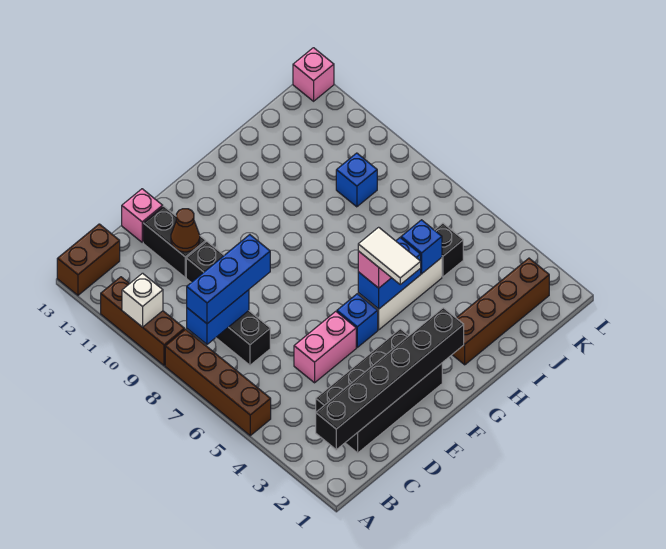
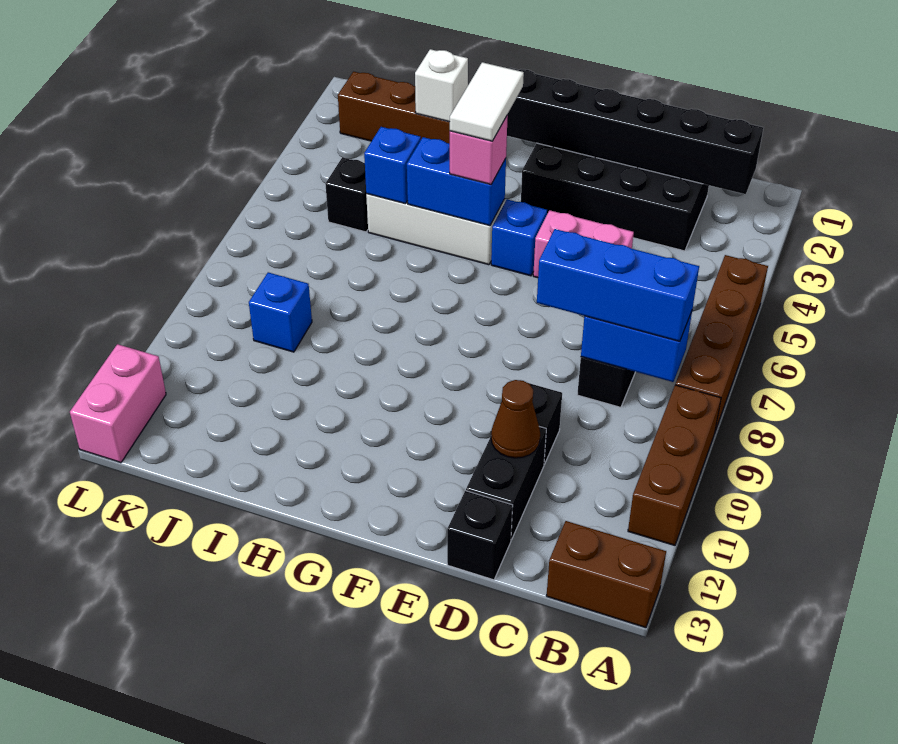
white brick A10 level 2 -> white brick I2 level 2
pink brick D13 level 1 -> black brick D13 level 1
pink brick L13 level 1 -> pink brick L12:L13 level 1

